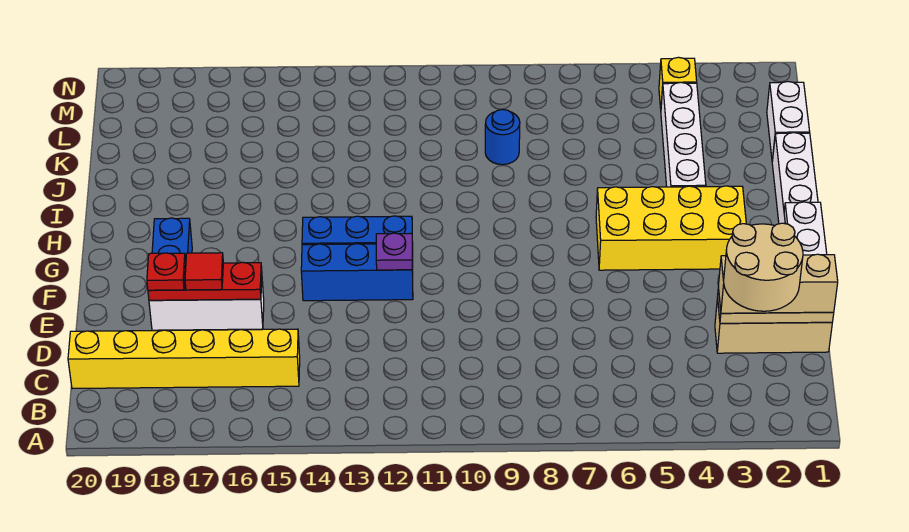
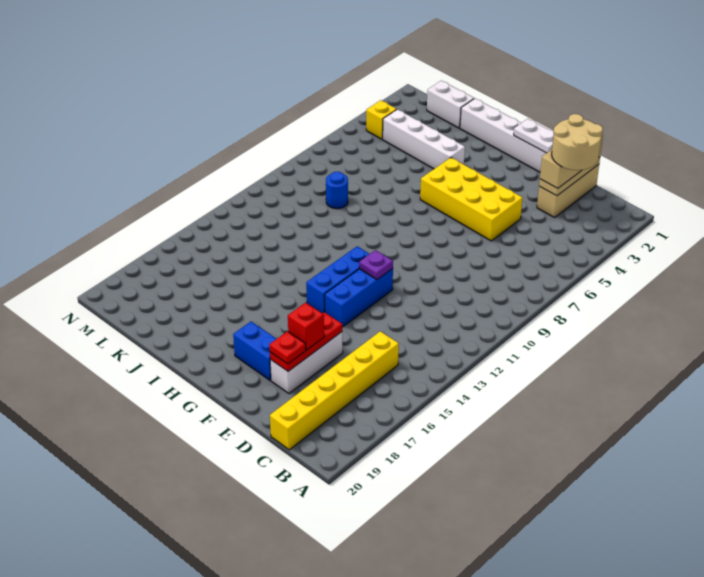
red tile E17 level 3 -> red brick E17 level 3
yellow brick G3:H6 level 1 -> yellow brick E5:H6 level 1

